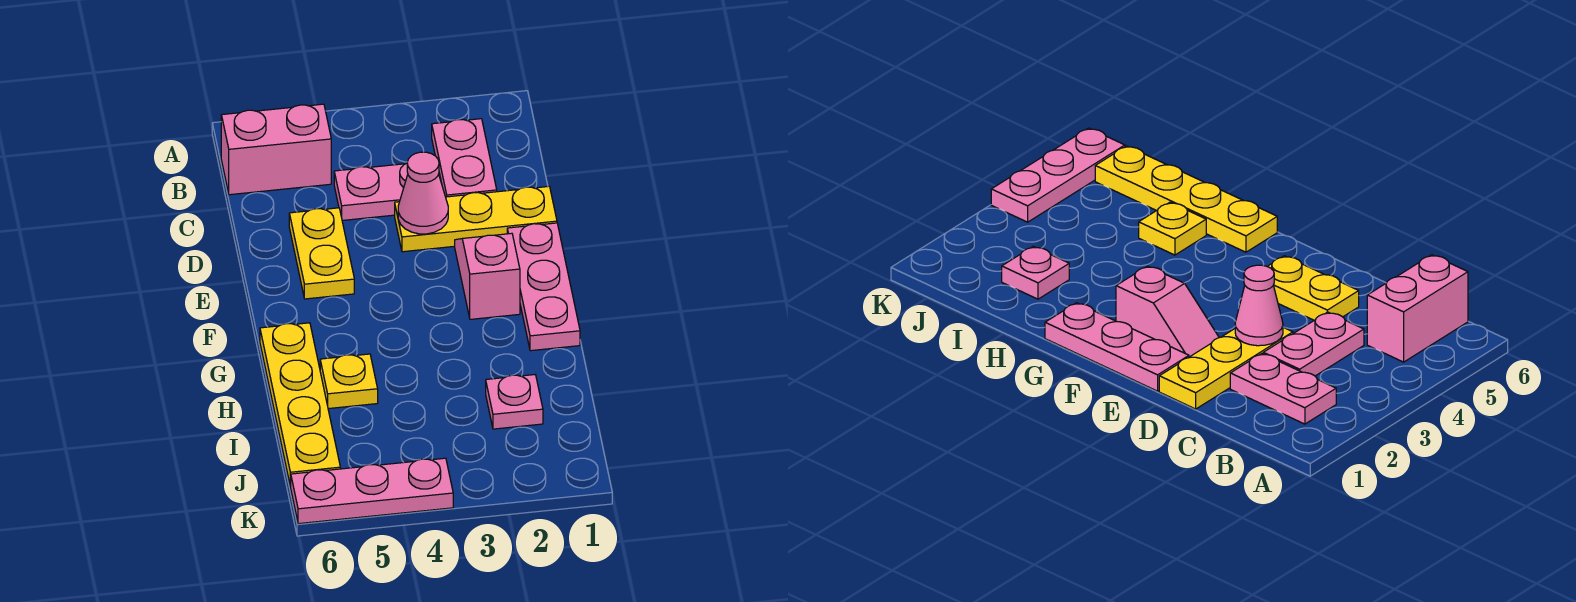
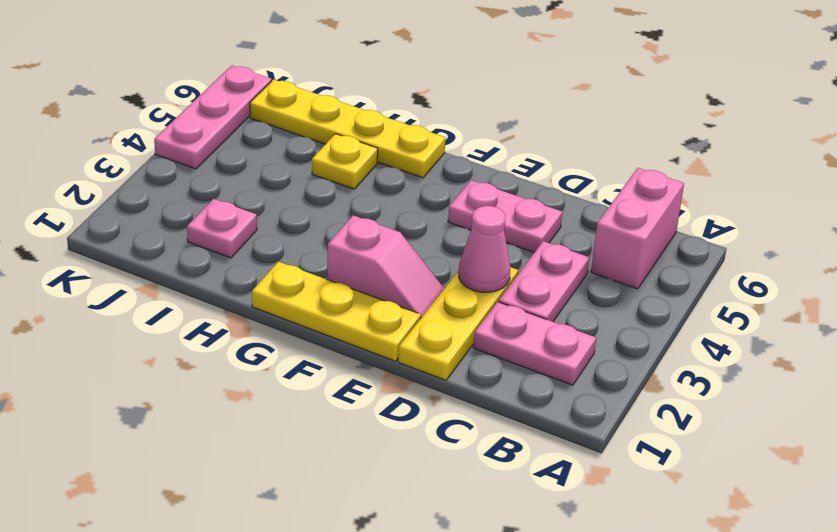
yellow plate D5:E5 level 1 -> pink plate D5:E5 level 1
pink plate E1:G1 level 1 -> yellow plate E1:G1 level 1

